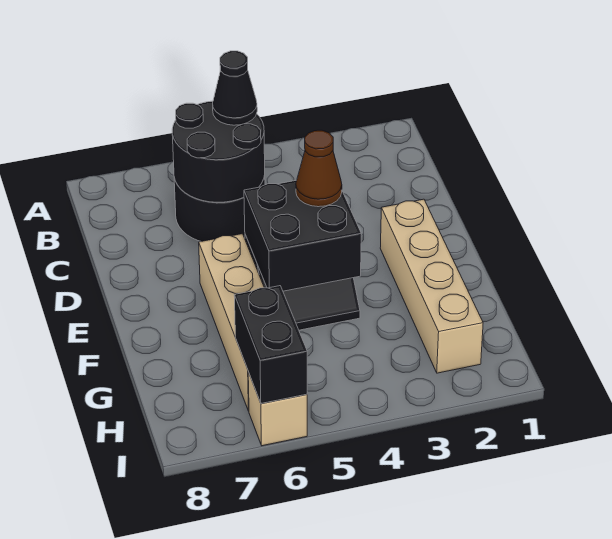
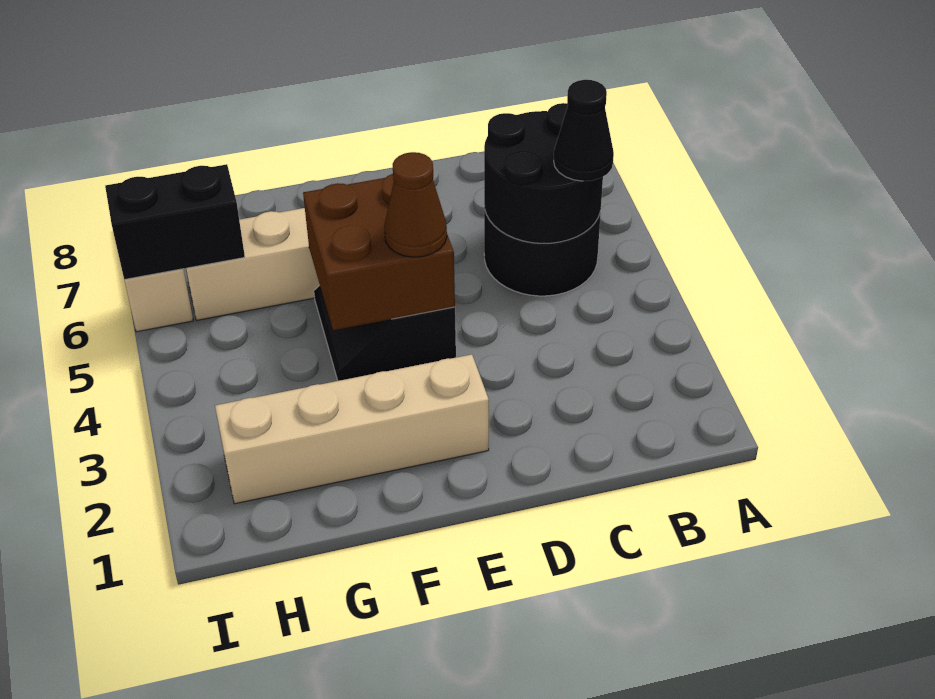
black brick E4:F5 level 2 -> brown brick E4:F5 level 2

